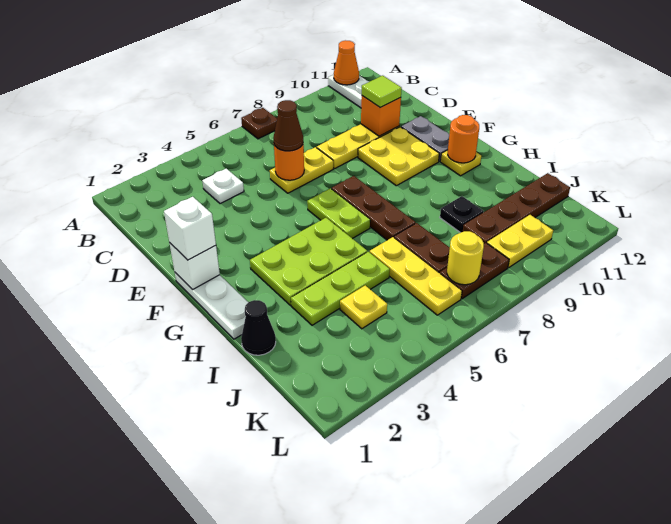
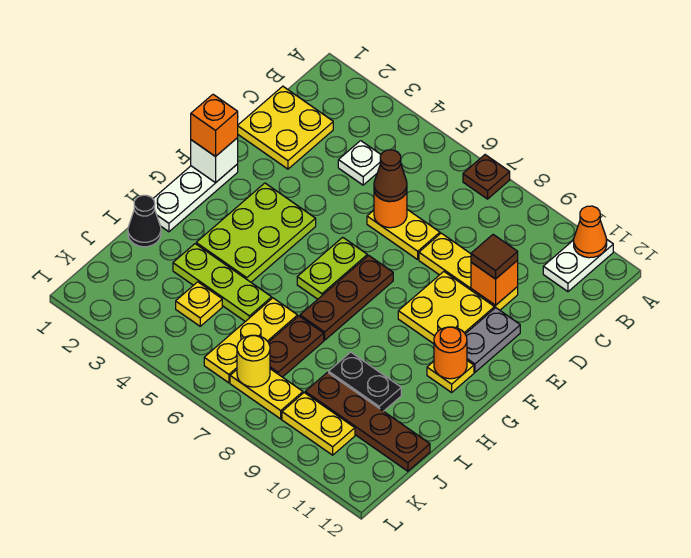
none -> yellow plate C1:D2 level 1
lime tile D10 level 3 -> brown tile D10 level 3
white brick F1 level 3 -> orange brick F1 level 3
lime plate G3:H5 level 1 -> lime plate F3:H4 level 1
black plate I9 level 1 -> black plate I9:I10 level 1
brown plate K7:K8 level 1 -> yellow plate K7:K8 level 1

